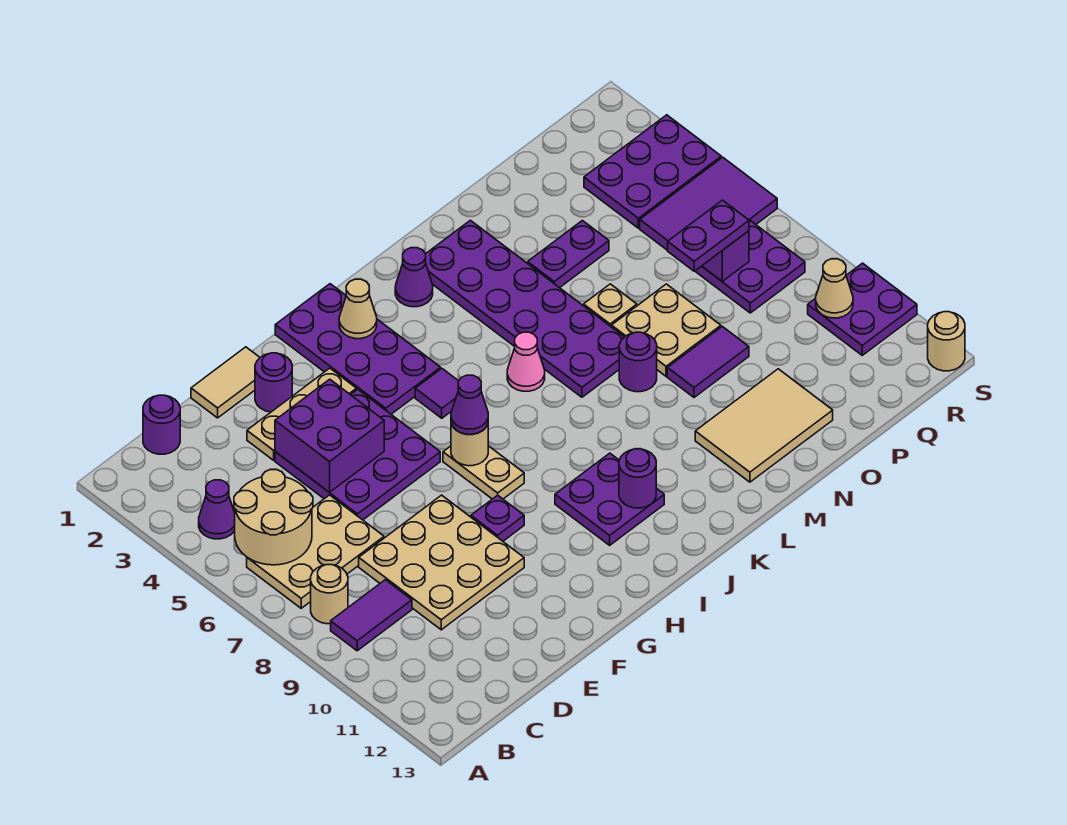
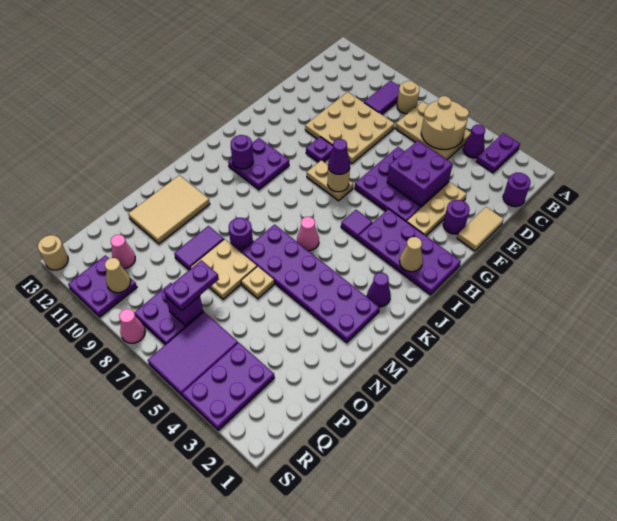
tan plate B6:D7 level 1 -> tan plate B5:C7 level 1
purple plate N4:O4 level 1 -> purple plate A3:B3 level 1
none -> pink cone Q11 level 1
none -> pink cone S8 level 1

